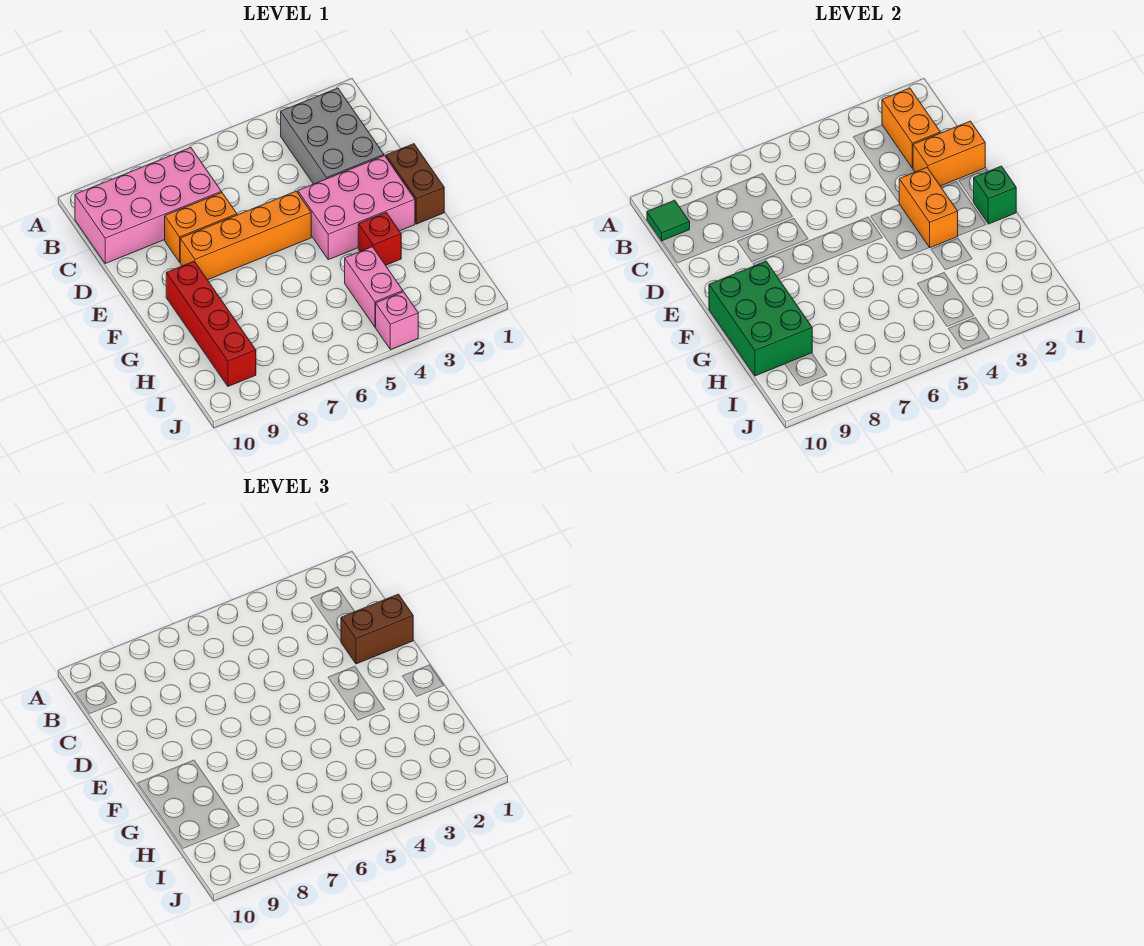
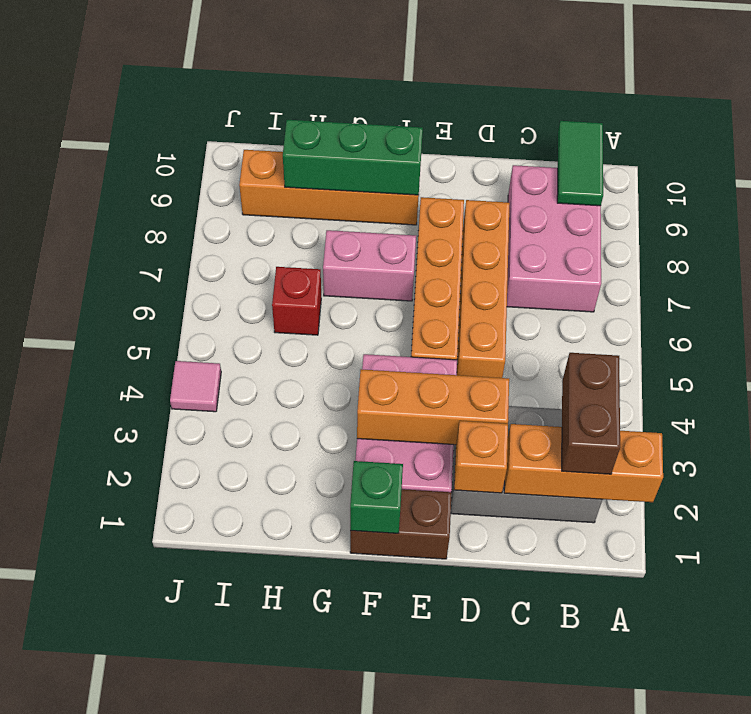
orange brick B2:C2 level 2 -> orange brick A2:C2 level 2
pink brick B7:C10 level 1 -> pink brick B7:C9 level 1
green tile B10 level 2 -> green tile B9:B10 level 2
orange brick D1:D2 level 2 -> orange brick D2 level 2
brown brick D1:D2 level 3 -> brown brick B2:B3 level 3
orange brick D7:D8 level 1 -> orange brick D5:D8 level 1
orange brick E3:F3 level 2 -> orange brick D3:F3 level 2
red brick F9:I9 level 1 -> orange brick F9:I9 level 1
green brick F9:H10 level 2 -> green brick F9:H9 level 2
red brick G3 level 1 -> red brick H6 level 1
pink brick H4:I4 level 1 -> pink brick F7:G7 level 1
pink brick J4 level 1 -> pink tile J4 level 1

